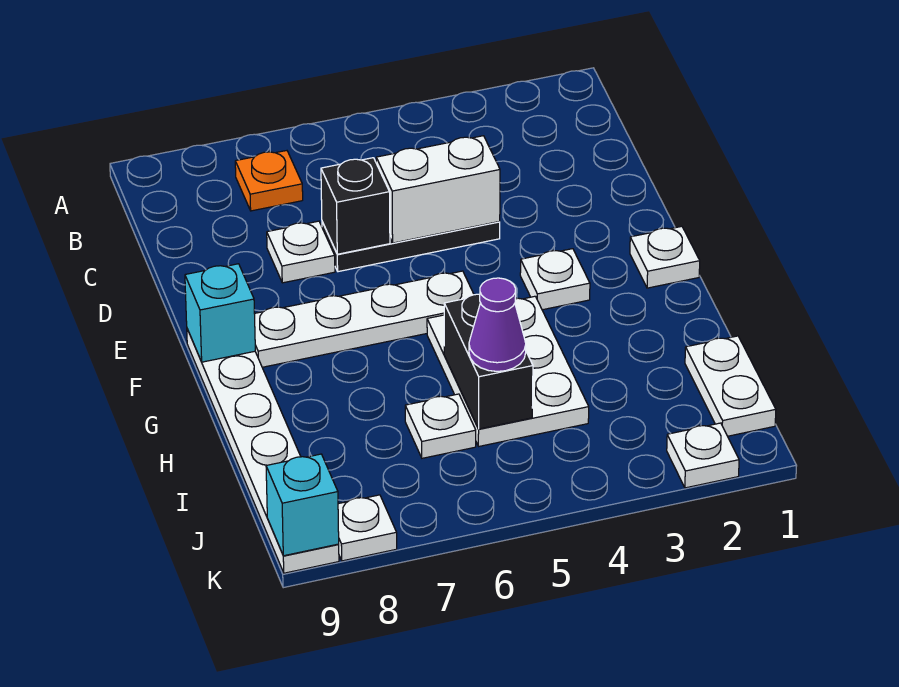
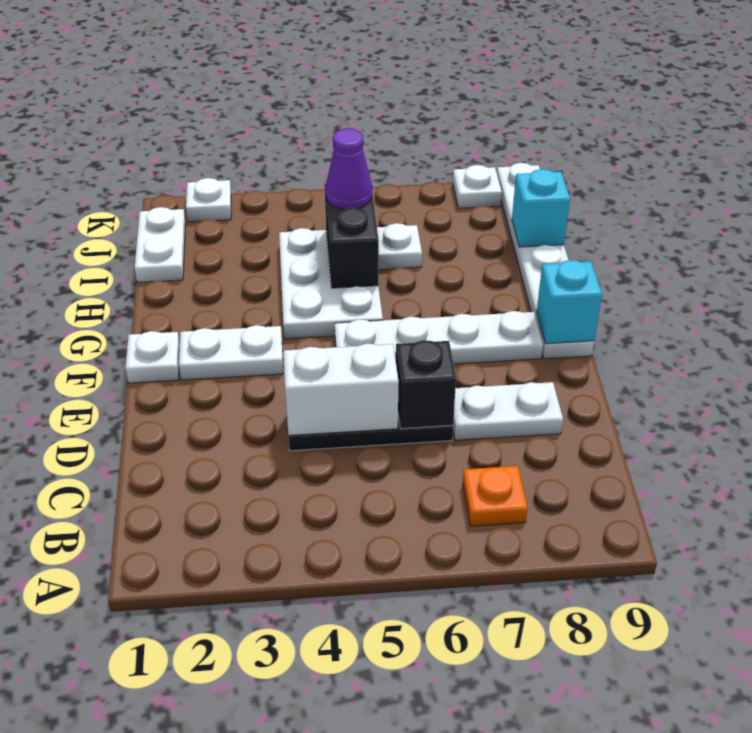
white plate D7 level 1 -> white plate D7:D8 level 1
white plate F3 level 1 -> white plate F2:F3 level 1
cyan brick K9 level 2 -> cyan brick I9 level 2

